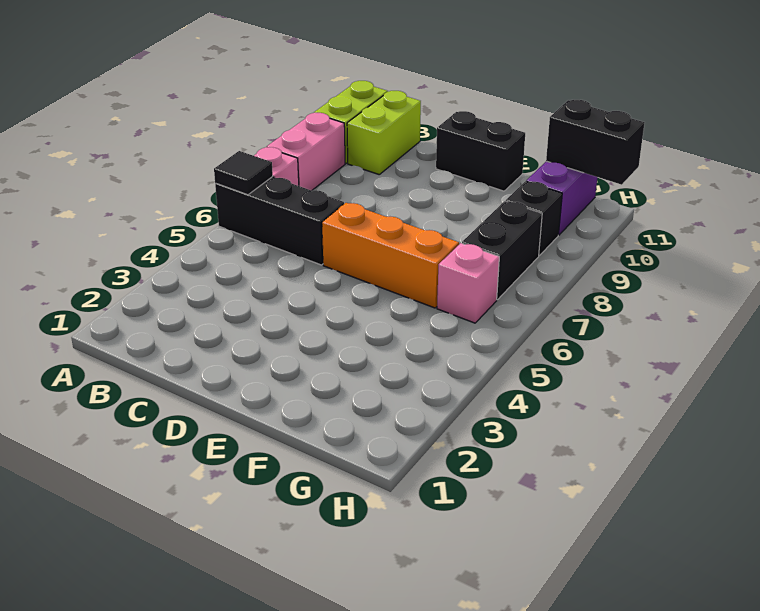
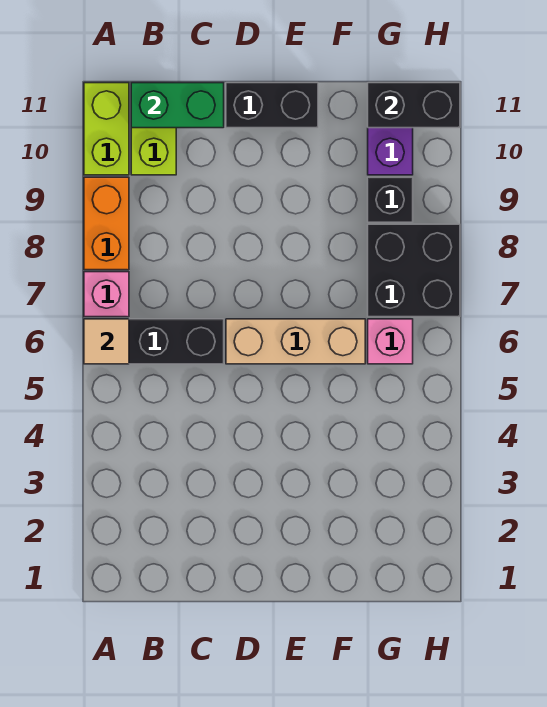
black tile A6 level 2 -> tan tile A6 level 2
pink brick A8:A9 level 1 -> orange brick A8:A9 level 1
none -> green brick B11:C11 level 2
orange brick D6:F6 level 1 -> tan brick D6:F6 level 1
black brick G7:G8 level 1 -> black brick G7:H8 level 1

